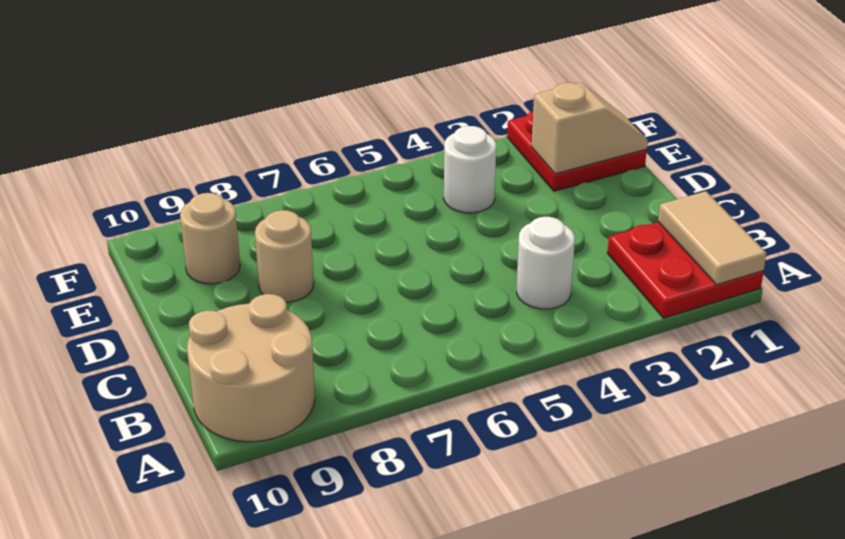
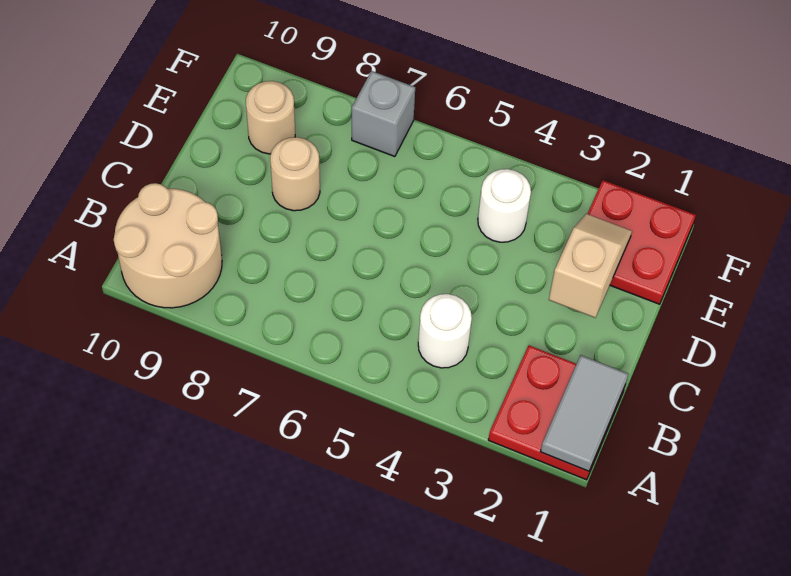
tan tile A1:B1 level 2 -> grey tile A1:B1 level 2
tan slope E1:E2 level 2 top 2 -> tan slope D2:E2 level 2 top D
none -> grey brick F7 level 1

